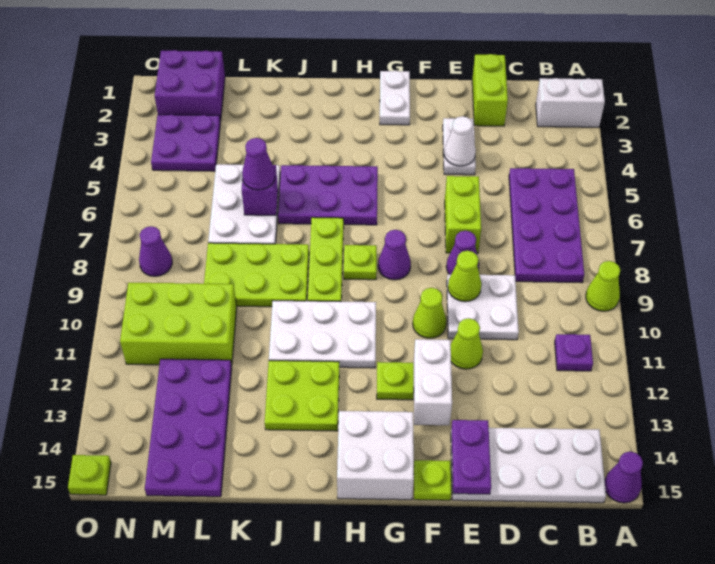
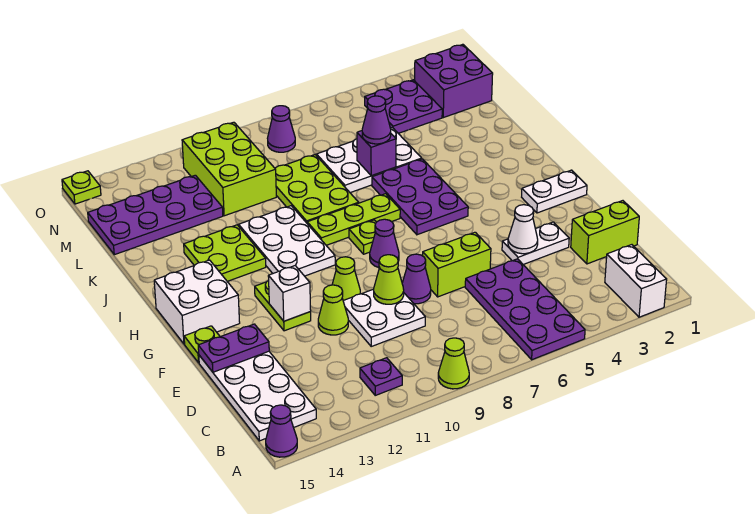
purple plate B5:C8 level 1 -> purple plate A5:D6 level 1
white brick F12:F13 level 2 -> white brick F12 level 2

